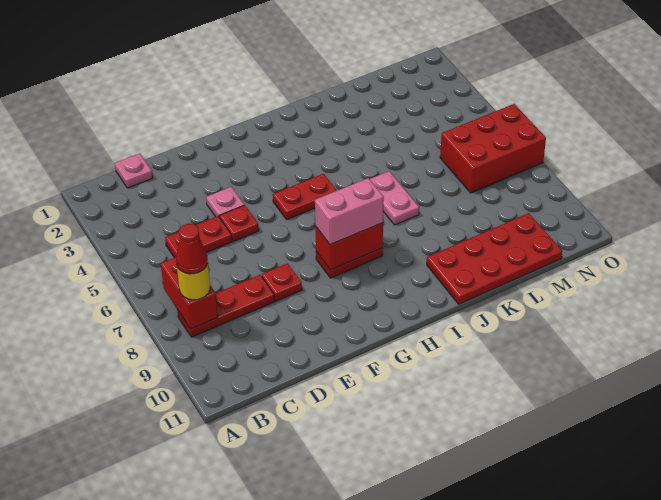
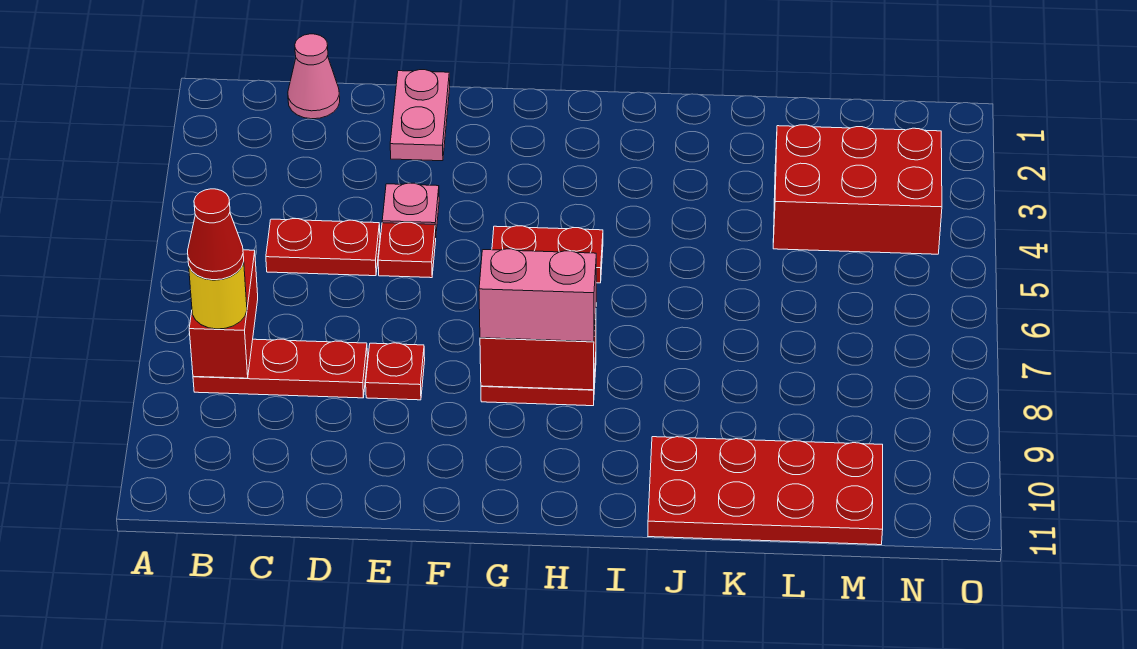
pink plate C1 level 1 -> pink cone C1 level 1
pink plate J6:J7 level 1 -> pink plate E1:E2 level 1
red brick M6:O7 level 1 -> red brick L3:N4 level 1

